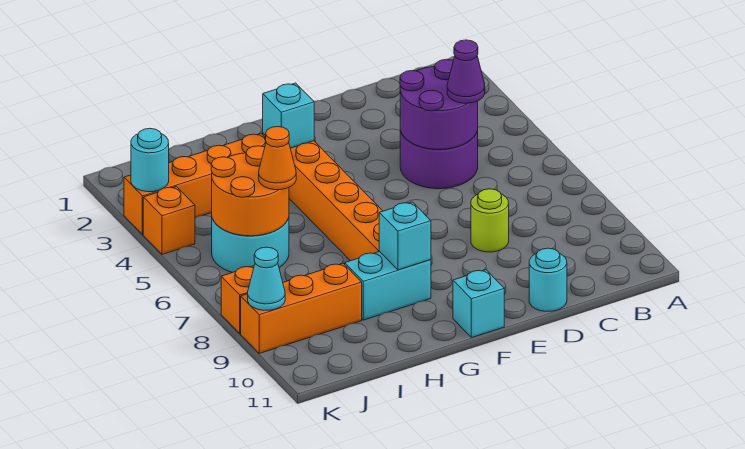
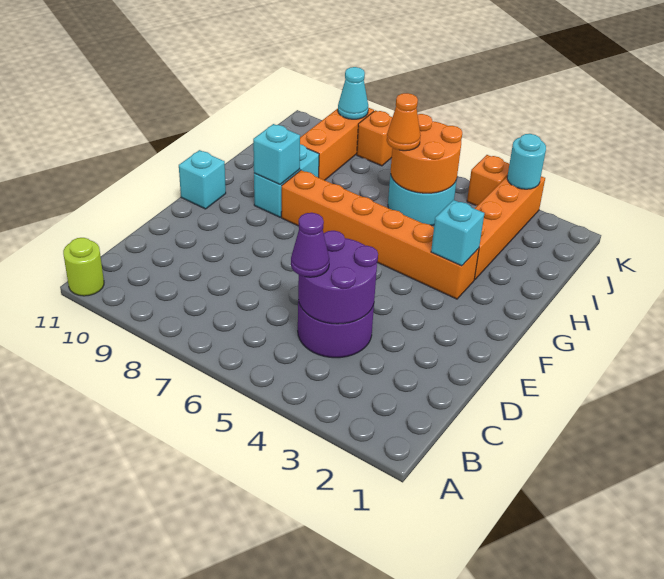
lime round brick D8 level 1 -> lime round brick A11 level 1
cyan round brick D11 level 1 -> none

